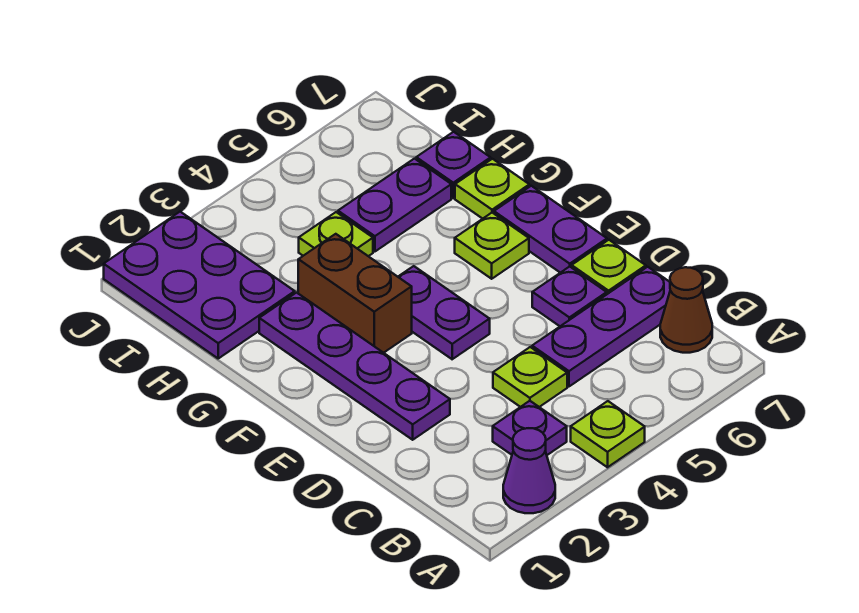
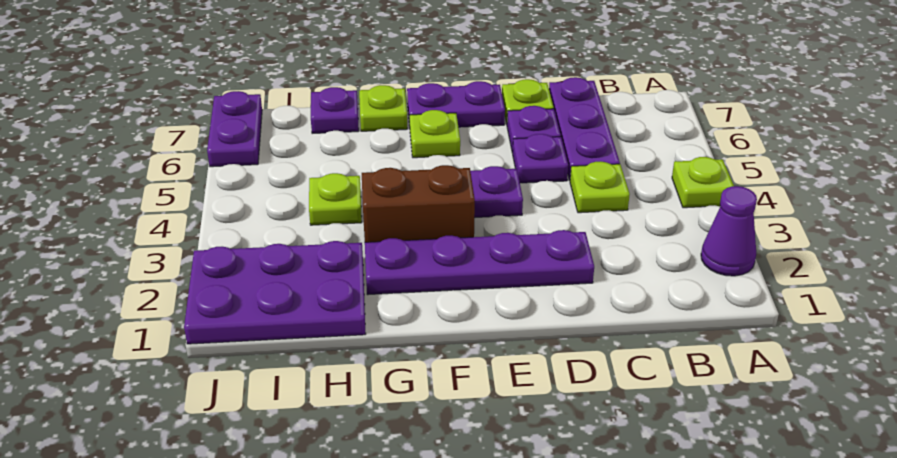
purple plate B3 level 1 -> purple plate D5 level 1
brown cone B7 level 1 -> none
purple plate H5:H6 level 1 -> purple plate J6:J7 level 1

